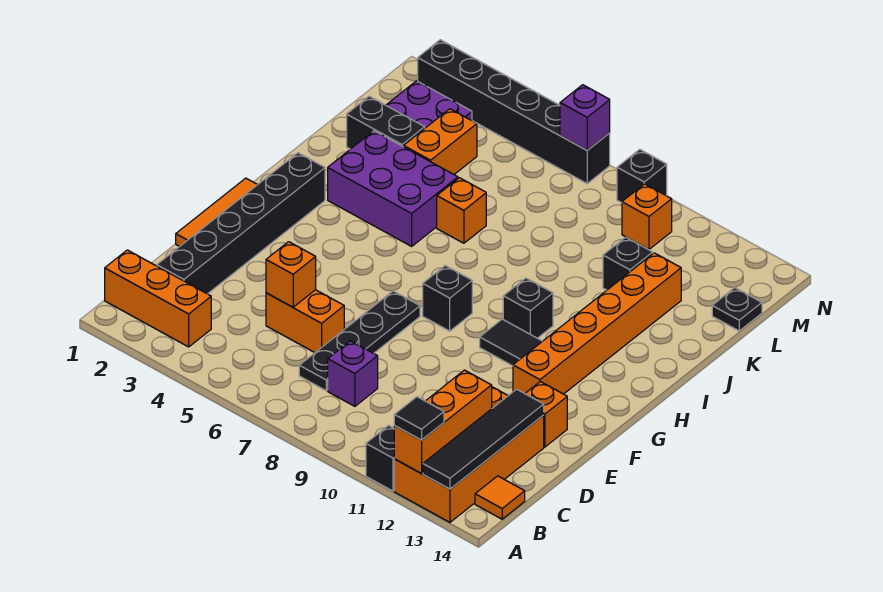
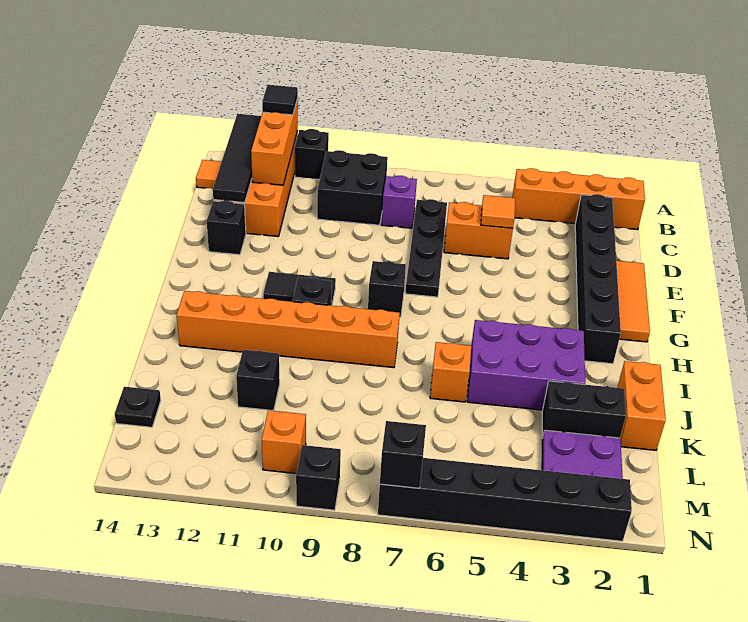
orange brick B1:B3 level 1 -> orange brick B1:B4 level 1
none -> black brick B9:C10 level 1
orange brick D5 level 2 -> orange tile D5 level 2
orange brick E13 level 1 -> black brick E13 level 1
orange brick F12:K12 level 1 -> orange brick I8:I13 level 1
orange brick K4:L4 level 1 -> orange brick J1:K1 level 1
purple brick N7 level 2 -> black brick N7 level 2

